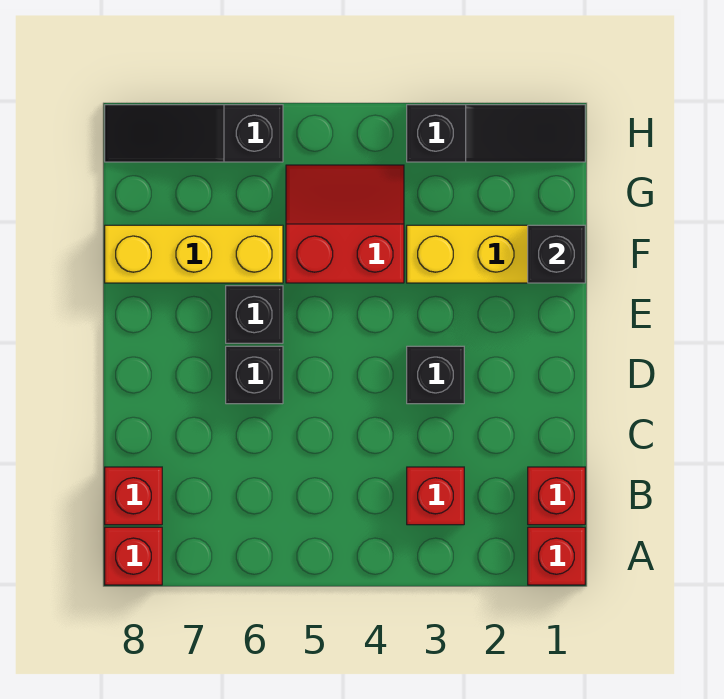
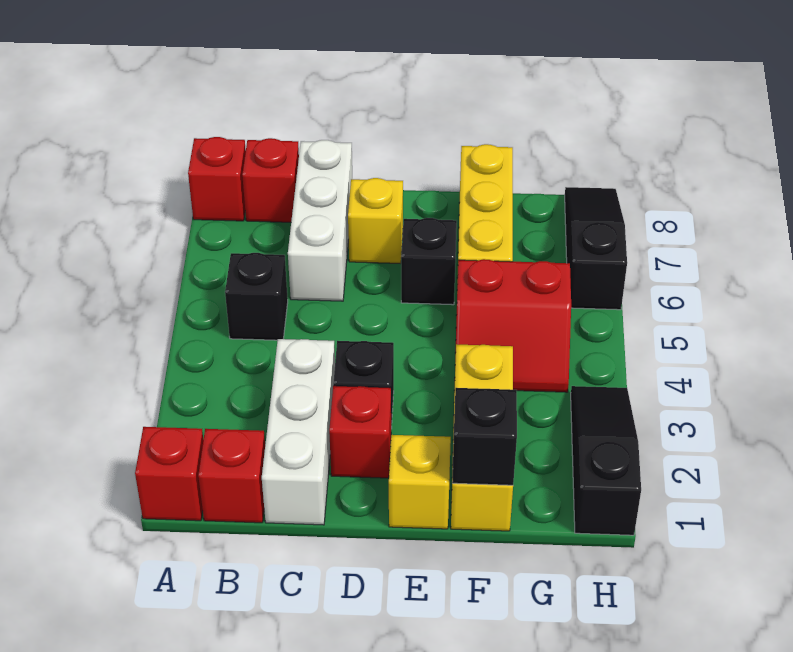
red brick B3 level 1 -> red brick D2 level 1
none -> white brick C1:C3 level 1
none -> white brick C6:C8 level 1
black brick D6 level 1 -> black brick B5 level 1
none -> yellow brick D7 level 1
none -> yellow brick E1 level 1
red slope F4:G5 level 1 top F -> red slope F4:G5 level 1 top 5
black slope H1:H3 level 1 top 3 -> black slope H1:H3 level 1 top 1

